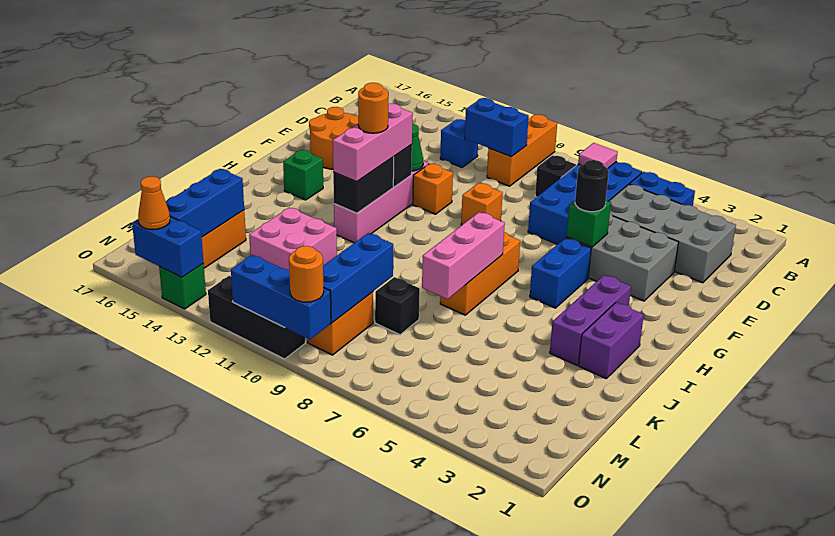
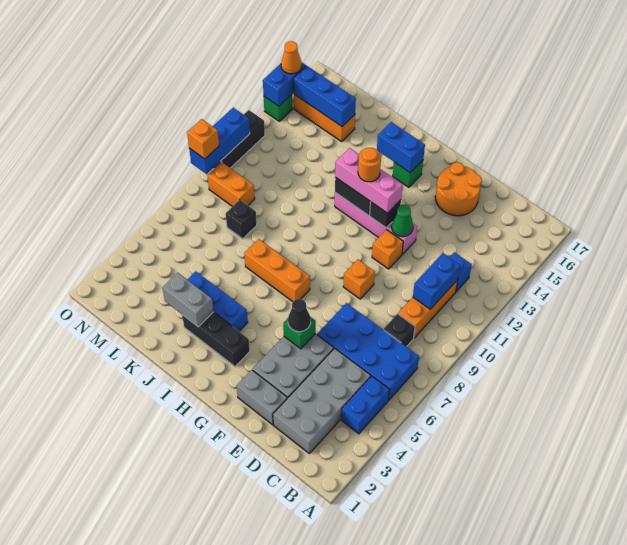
orange brick A10:C10 level 1 -> orange brick C9:C11 level 1
pink tile B7 level 2 -> none
none -> grey brick E2:F2 level 1
black round brick F5 level 3 -> black cone F5 level 3
blue brick G5:H5 level 1 -> blue brick H15:I15 level 2
purple brick H3:J3 level 1 -> black brick H3:J3 level 1
purple brick I2:J2 level 1 -> none
pink brick I7:K7 level 2 -> none
none -> grey brick J3:K3 level 2
pink brick K12:L13 level 1 -> none
blue brick L9:N9 level 2 -> blue brick I4:K4 level 1
orange round brick O9 level 3 -> orange brick O9 level 3

